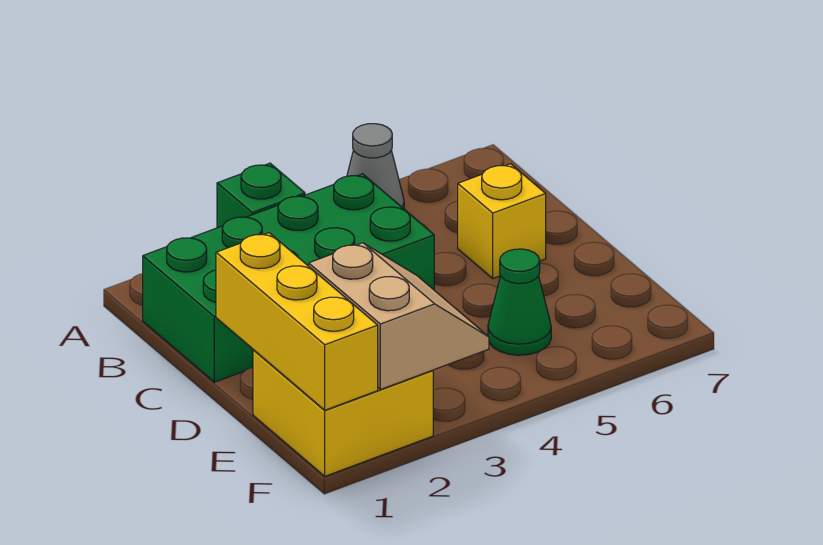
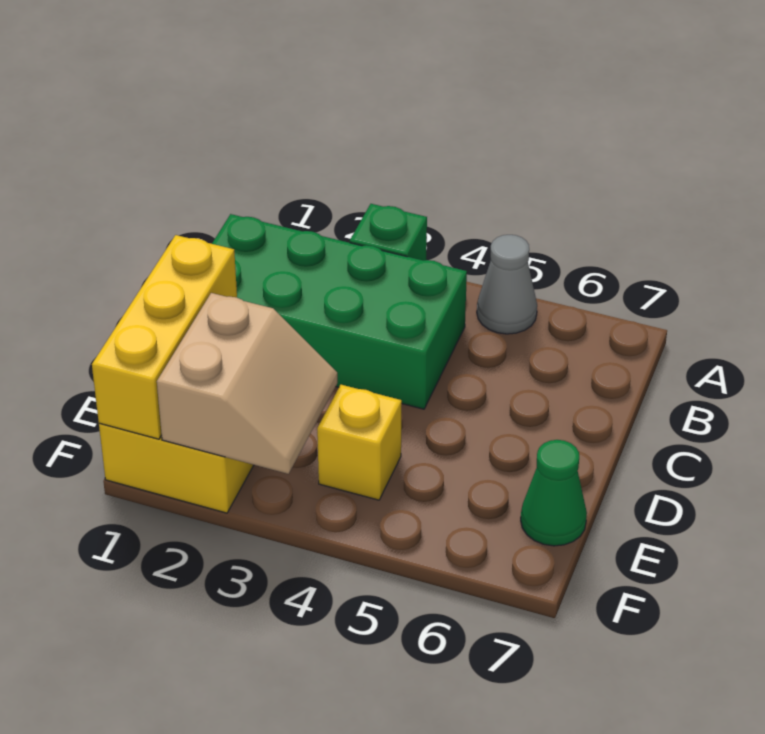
yellow brick C6 level 1 -> yellow brick E4 level 1
green cone E5 level 1 -> green cone E7 level 1

